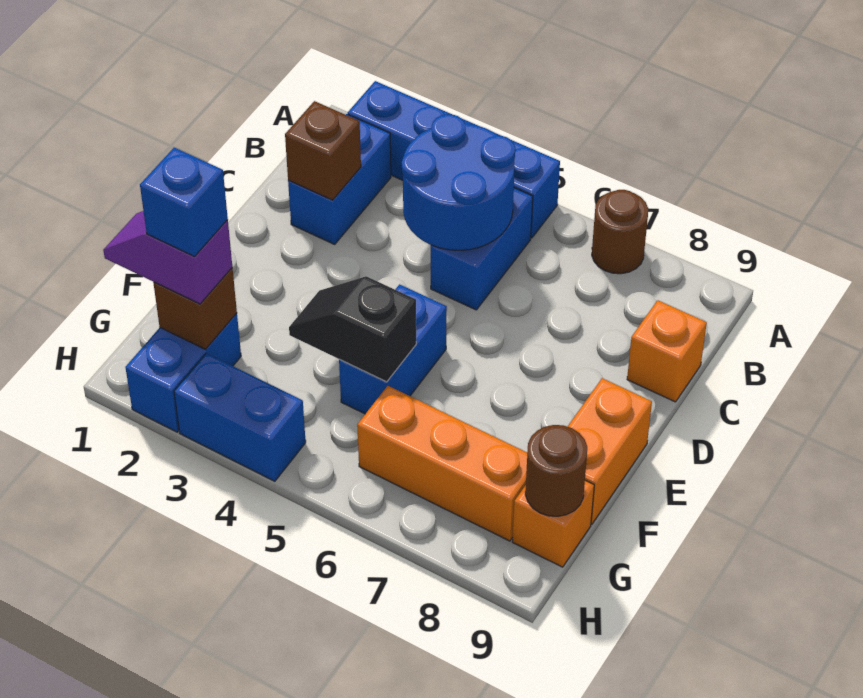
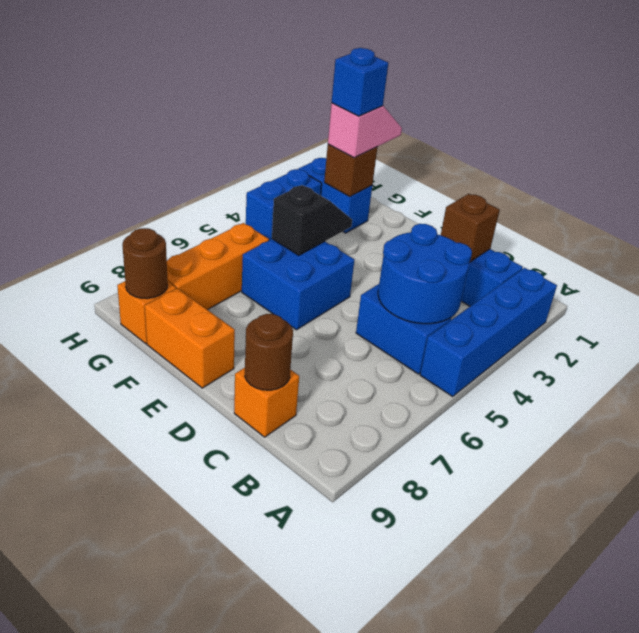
brown round brick A7 level 1 -> brown round brick C9 level 2
blue brick E5:F5 level 1 -> blue brick E5:F6 level 1
purple slope G1:G2 level 3 top 2 -> pink slope G1:G2 level 3 top 2

